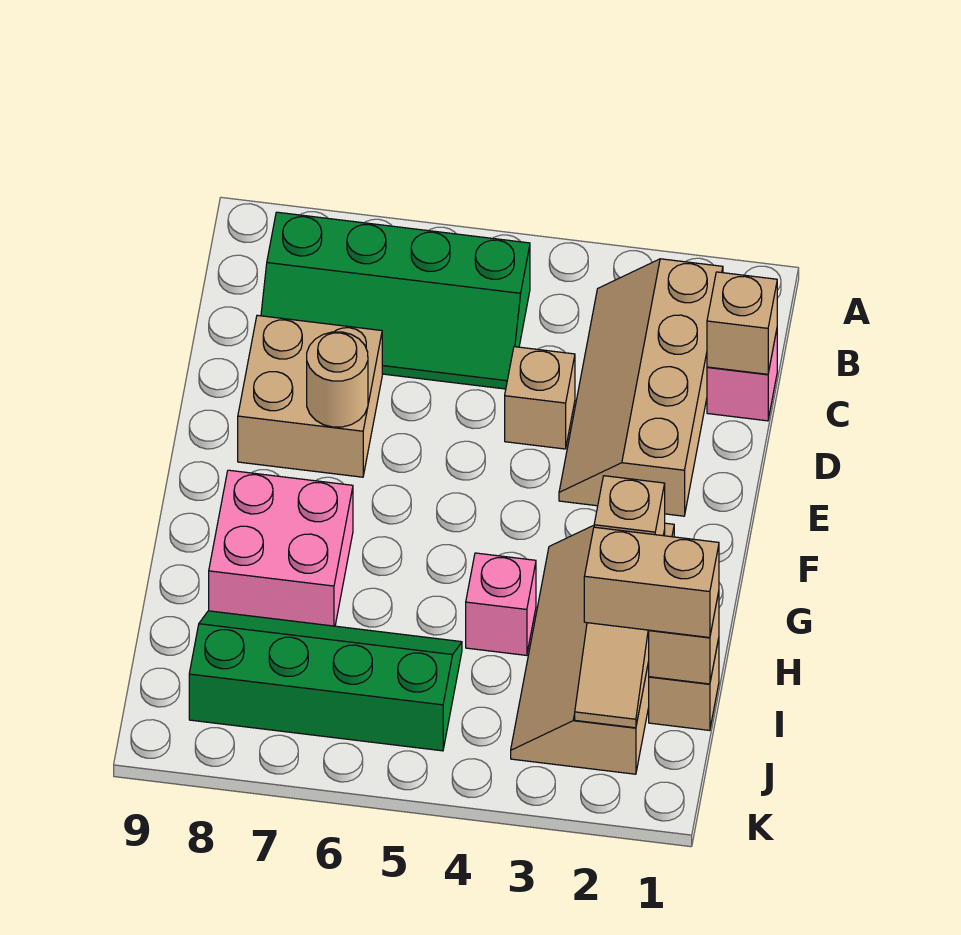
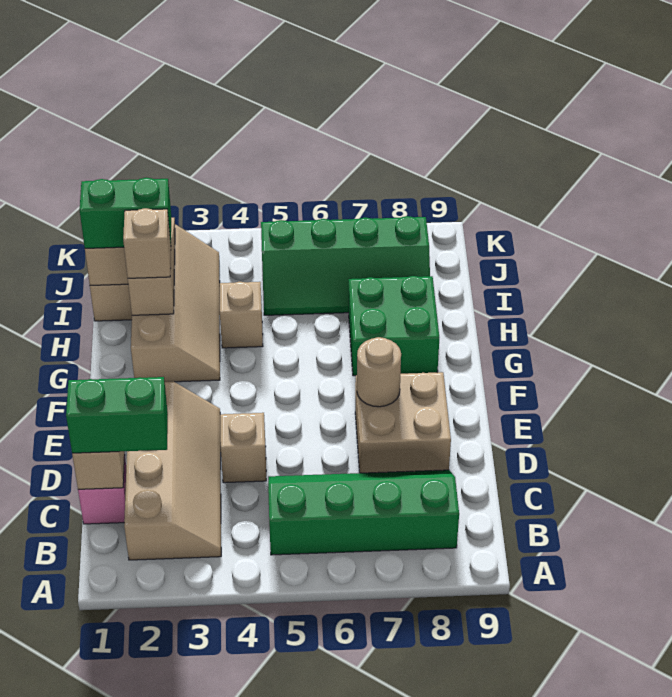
none -> green brick C1:C2 level 3
pink brick G7:H8 level 1 -> green brick G7:H8 level 1
pink brick H4 level 1 -> tan brick H4 level 1
tan brick I1:I2 level 3 -> green brick I1:I2 level 3

